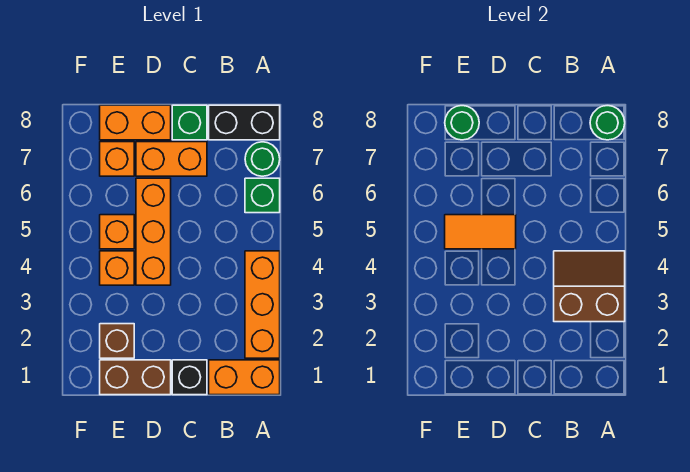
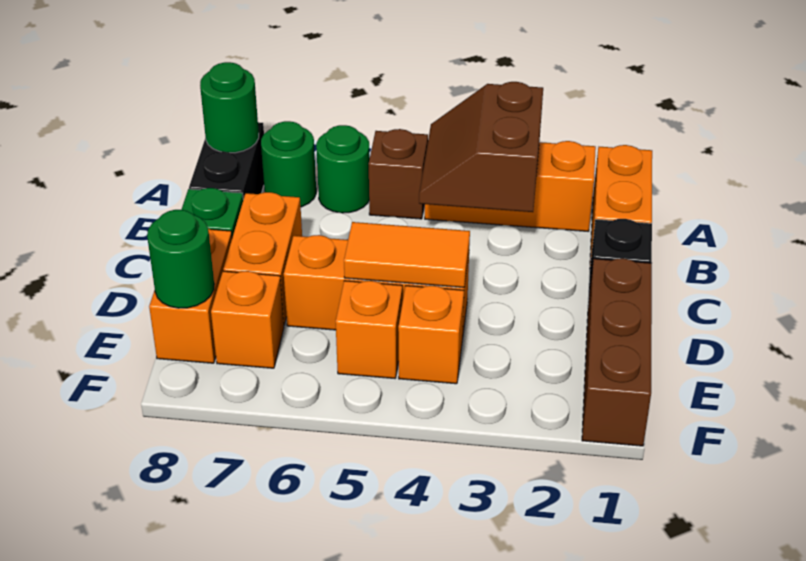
green brick A6 level 1 -> green round brick A6 level 1
brown brick D1:E1 level 1 -> brown brick D1:F1 level 1
orange tile D5:E5 level 2 -> orange tile D4:D5 level 2
brown brick E2 level 1 -> brown brick A5 level 1

